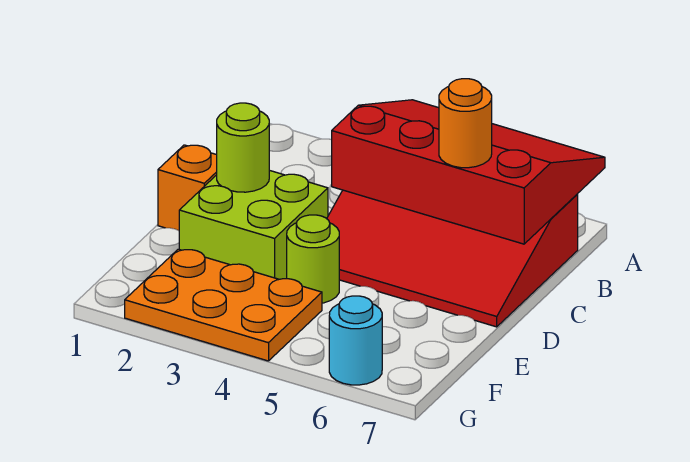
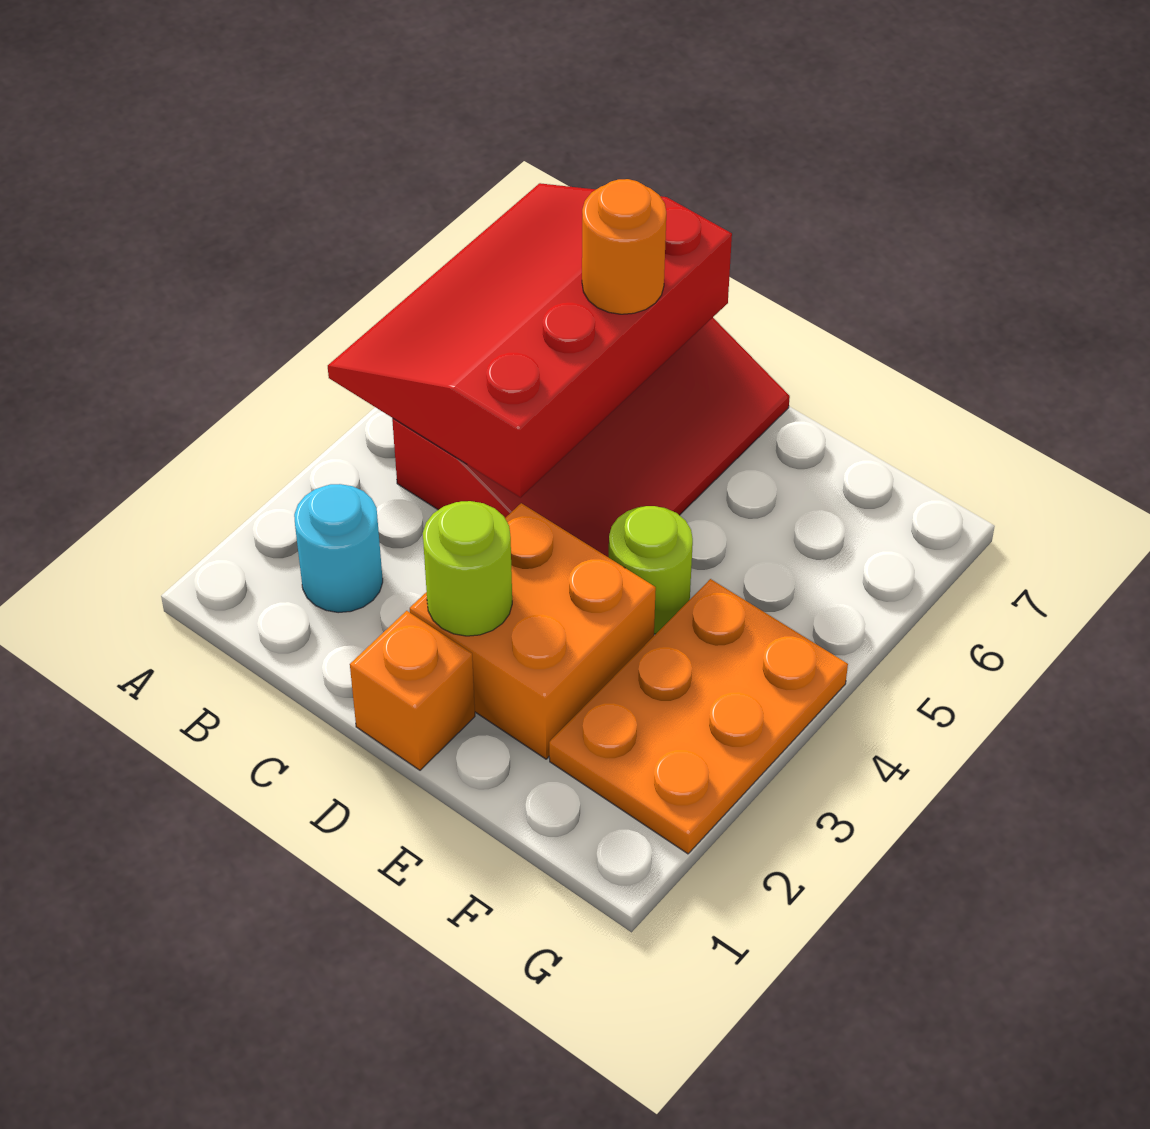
lime brick D2:E3 level 1 -> orange brick D2:E3 level 1
cyan round brick G6 level 1 -> cyan round brick B2 level 1

